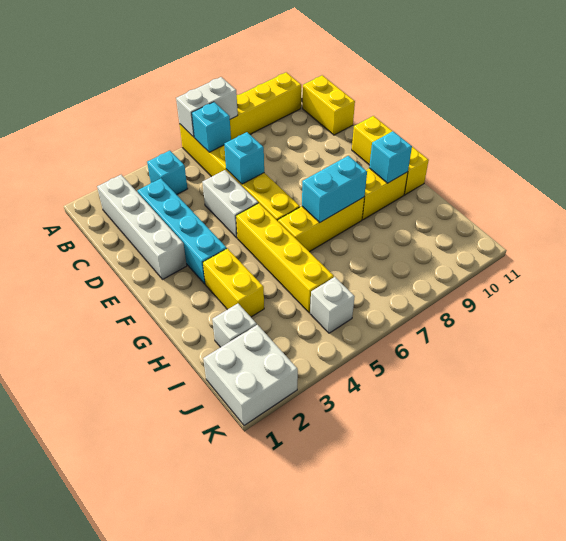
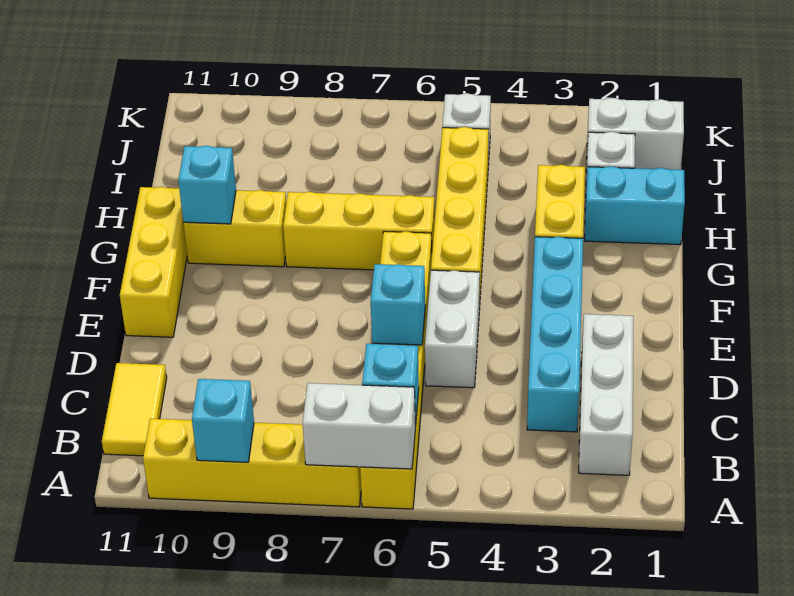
white brick B2:E2 level 1 -> white brick B2:D2 level 1
cyan brick B4 level 1 -> cyan brick A9 level 2
yellow brick B11:C11 level 1 -> yellow tile B11:C11 level 1
cyan brick G7:G8 level 2 -> cyan brick H1:H2 level 1
white brick J1:K2 level 1 -> white brick J1:J2 level 1

